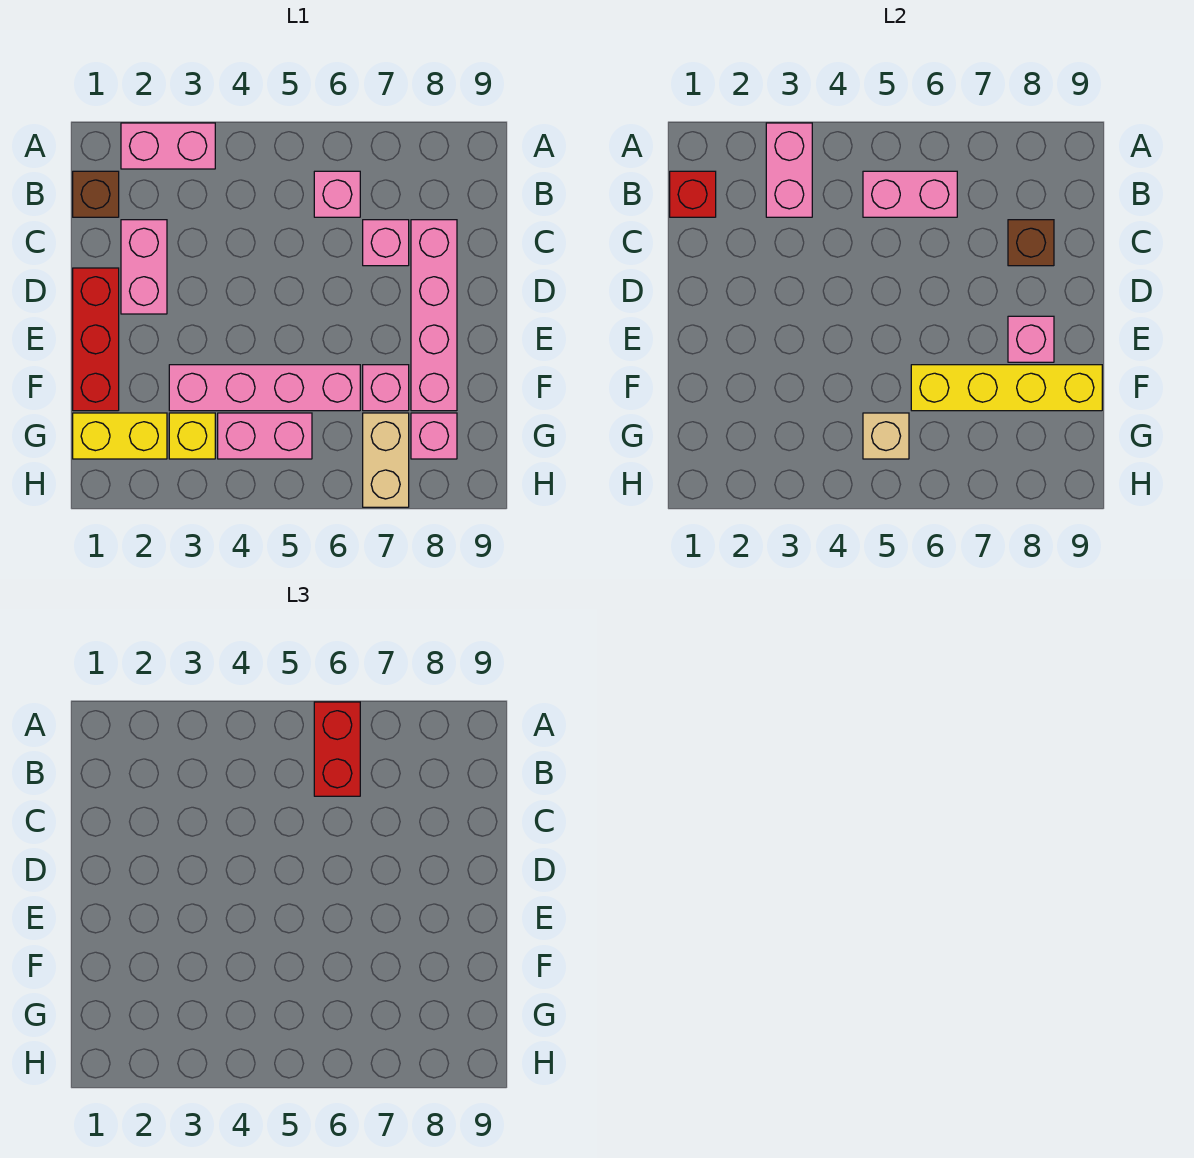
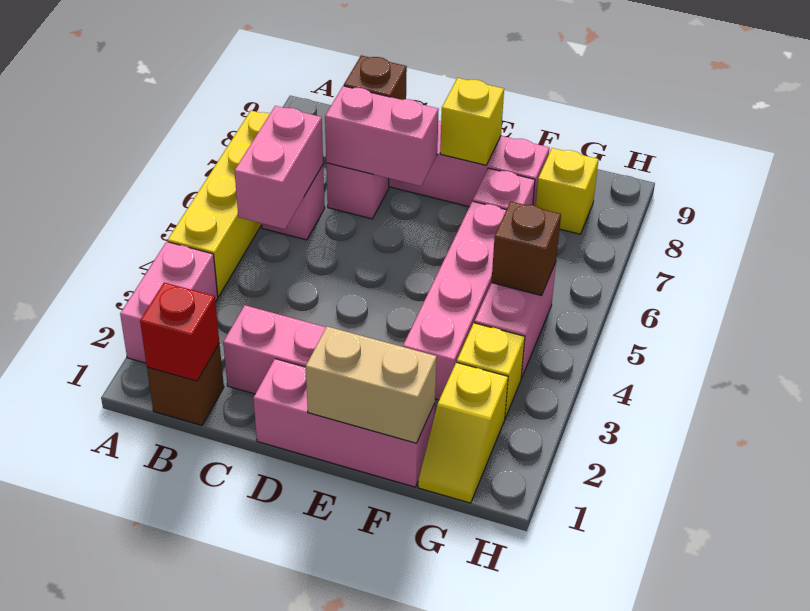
pink brick A3:B3 level 2 -> pink brick C7:D7 level 2
red brick A6:B6 level 3 -> none
red brick D1:F1 level 1 -> pink brick D1:F1 level 1
pink brick E8 level 2 -> yellow brick E8 level 2
yellow brick F6:F9 level 2 -> yellow brick A4:A7 level 1
yellow brick G1:G2 level 1 -> yellow slope G1:G2 level 1 top 2
tan brick G5 level 2 -> brown brick G5 level 2
tan brick G7:H7 level 1 -> tan brick E1:F1 level 2
pink brick G8 level 1 -> yellow brick G8 level 1

